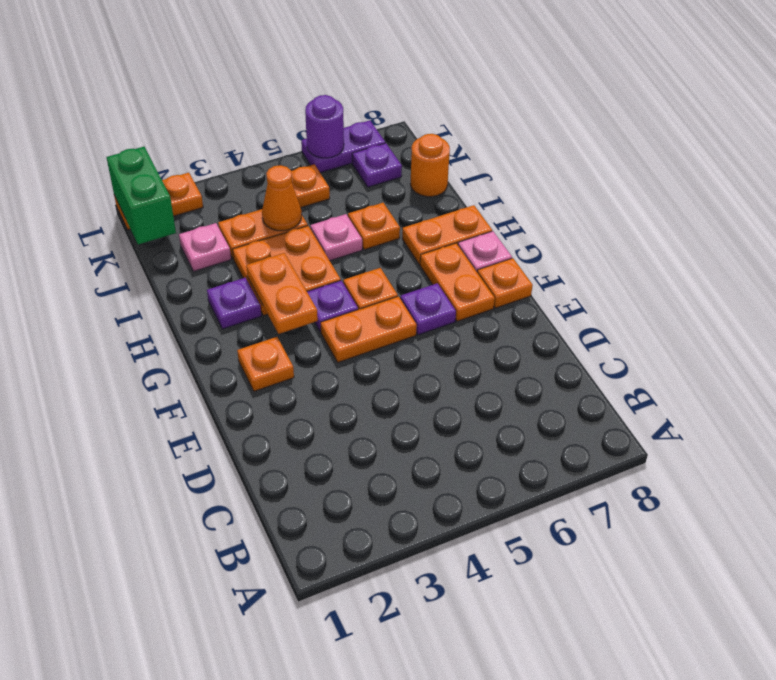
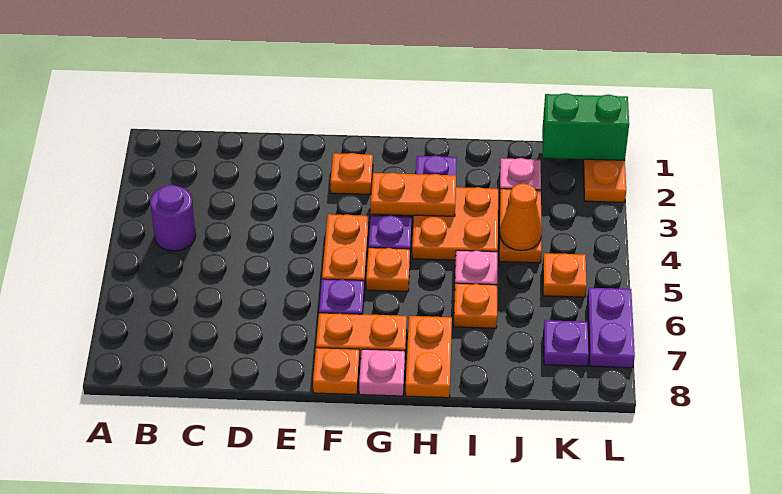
orange round brick J8 level 1 -> none
purple round brick L6 level 2 -> purple round brick B4 level 1

